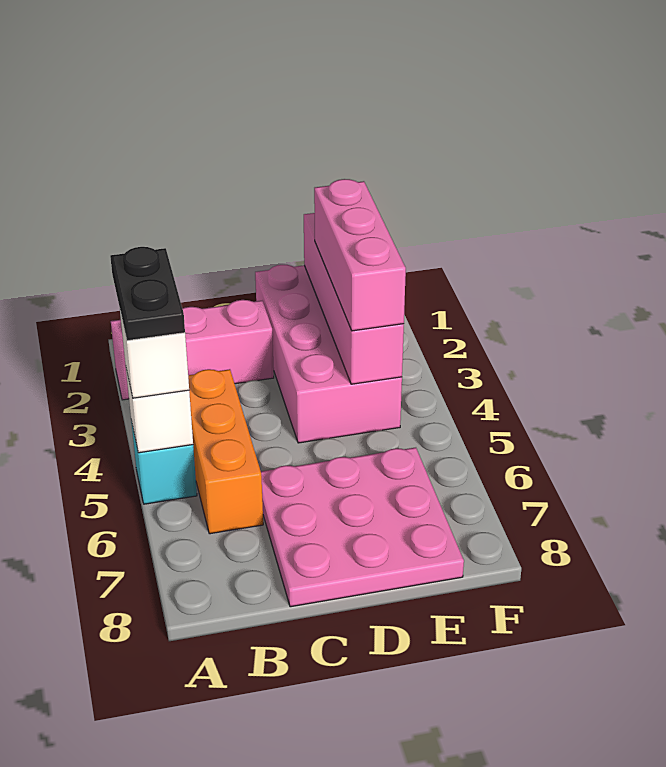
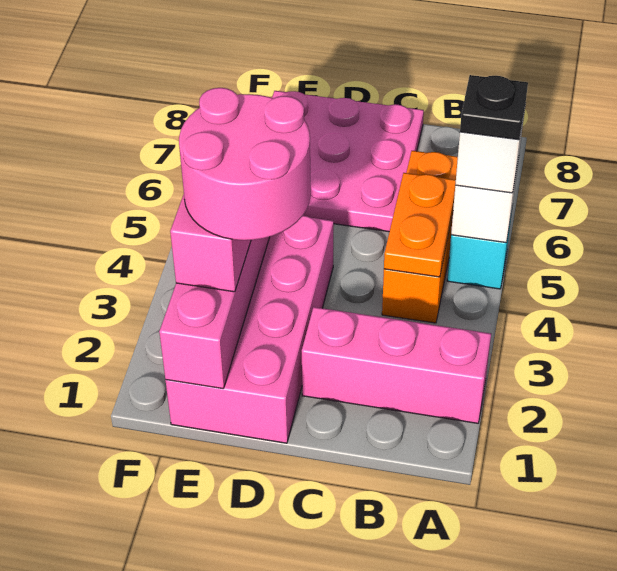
black plate A4:A5 level 4 -> black plate A5 level 4
none -> orange plate B4:B5 level 2
none -> pink round brick D2:E3 level 4

